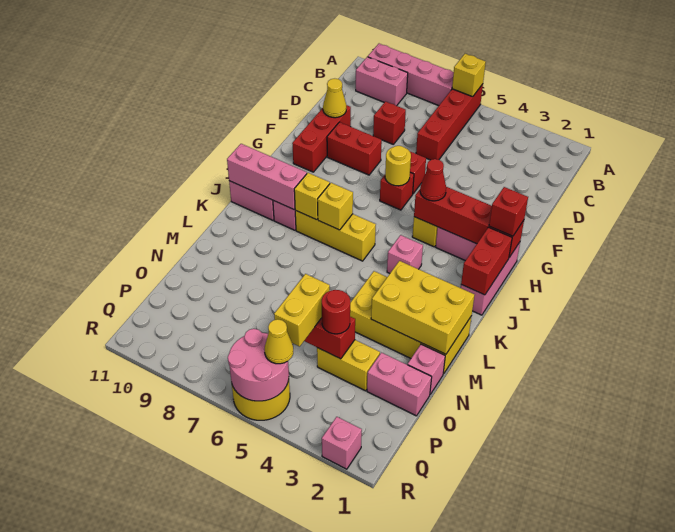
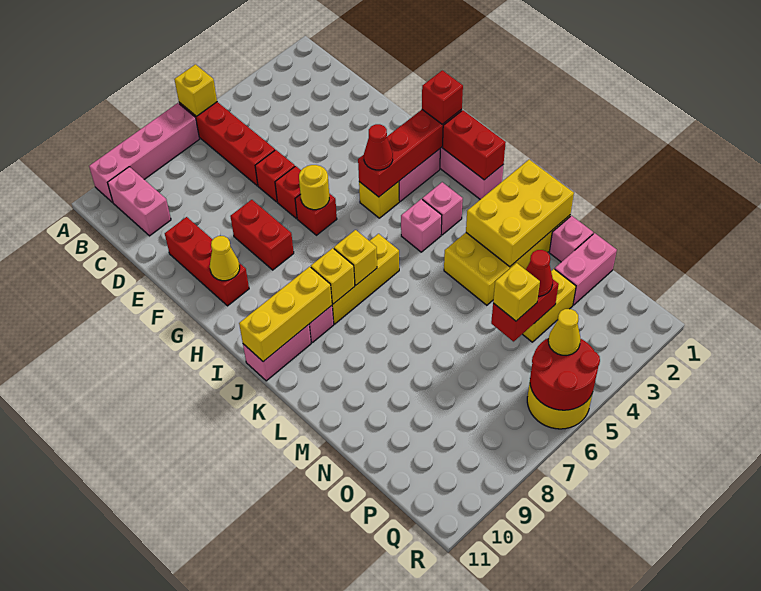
pink brick B9:B10 level 1 -> pink brick B10:C10 level 1
red brick D8 level 1 -> red brick E6 level 1
yellow cone E10 level 2 -> yellow cone G10 level 2
red brick F8:F9 level 1 -> red brick F8:G8 level 1
pink brick J9:J11 level 2 -> yellow brick J9:J11 level 2
red round brick O4 level 3 -> red cone O4 level 3
yellow brick O5:P5 level 3 -> yellow brick O5 level 3
pink round brick Q5:R6 level 2 -> red round brick Q5:R6 level 2
pink brick R2 level 1 -> pink brick J3 level 1

